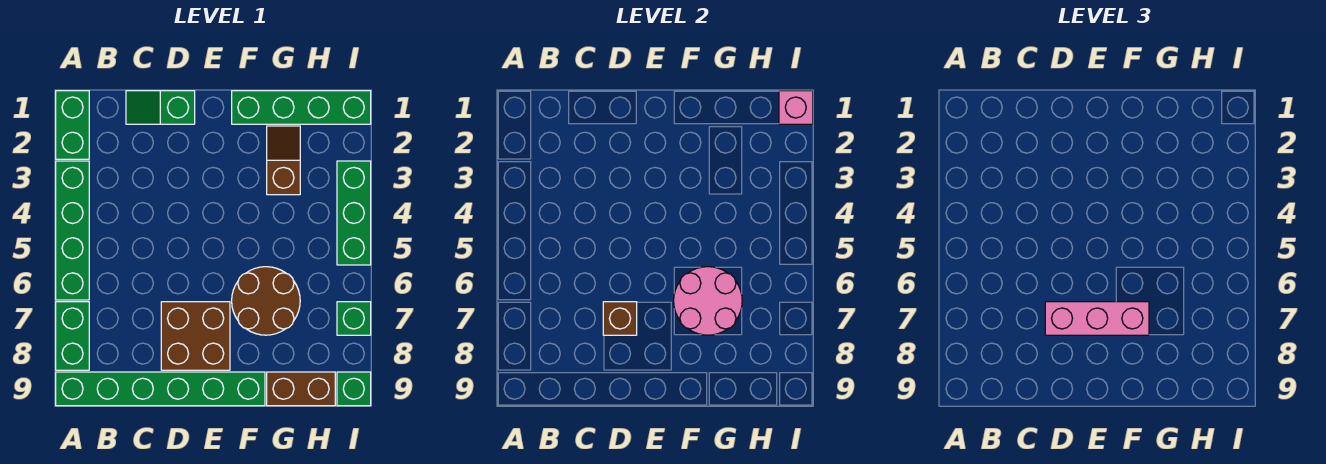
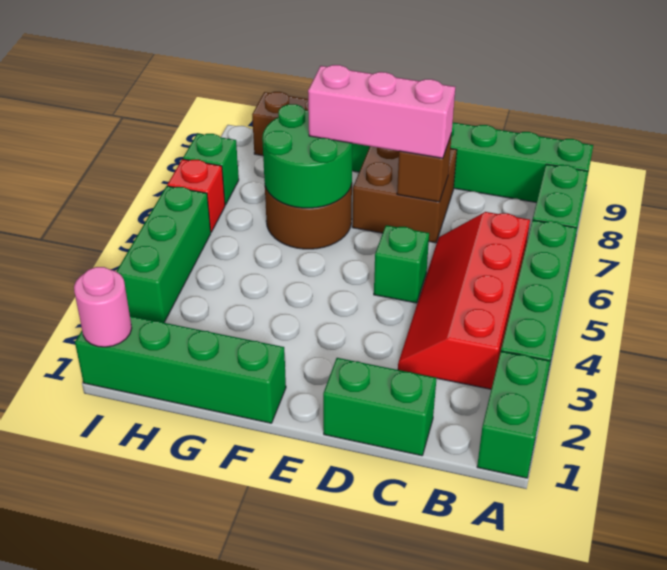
none -> red slope B3:C6 level 1 top B
green slope C1:D1 level 1 top D -> green brick C1:D1 level 1
pink round brick F6:G7 level 2 -> green round brick F6:G7 level 2
brown slope G2:G3 level 1 top 3 -> none
pink brick I1 level 2 -> pink round brick I1 level 2
none -> red brick I6 level 1
green brick I9 level 1 -> green brick D5 level 1

